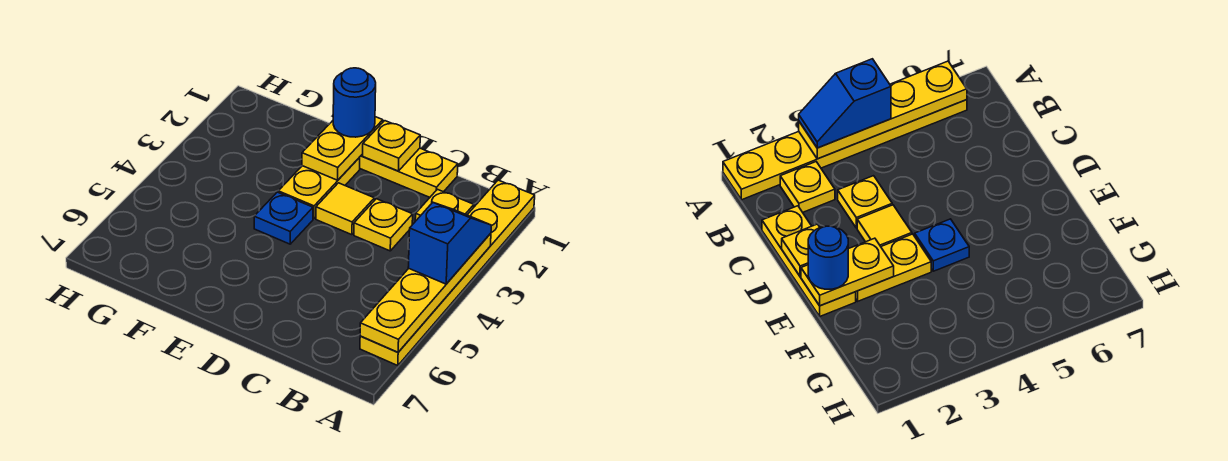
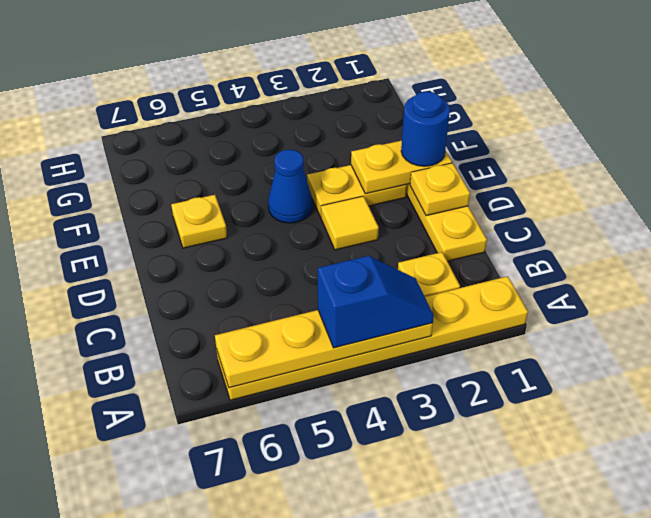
yellow plate C3 level 1 -> yellow plate E6 level 1
blue plate E4 level 1 -> blue cone E4 level 1

